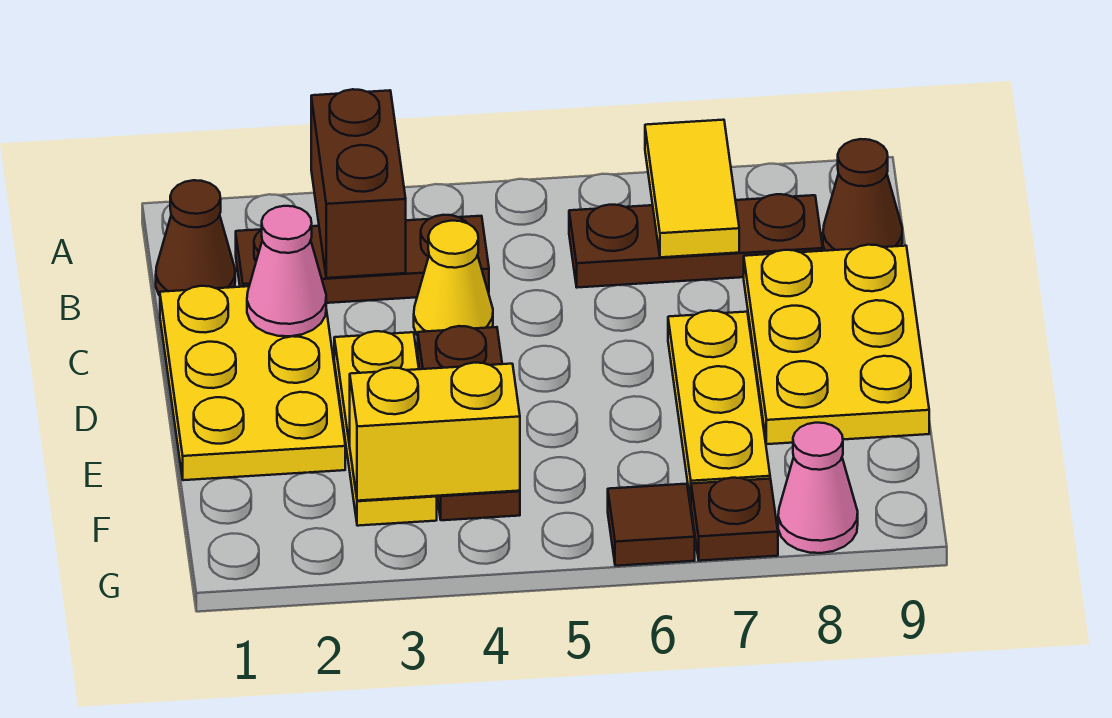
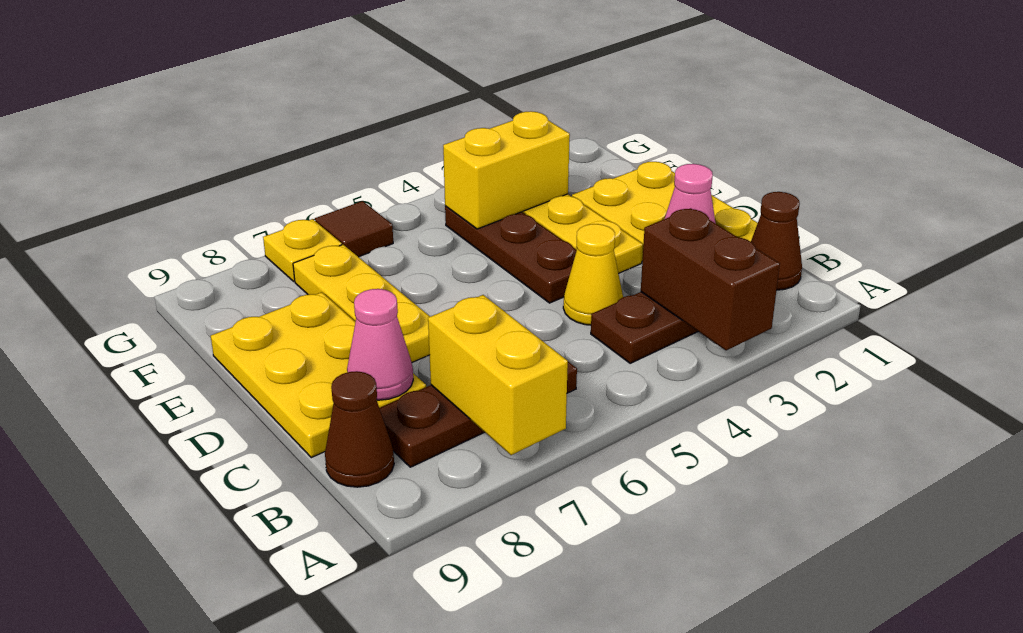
yellow tile A7:B7 level 2 -> yellow brick A7:B7 level 2
brown plate G7 level 1 -> yellow plate G7 level 1
pink cone G8 level 1 -> pink cone C8 level 2

